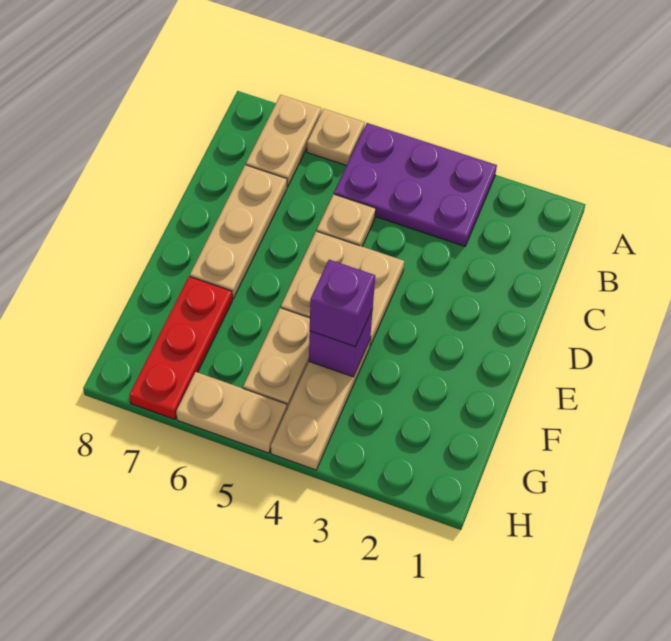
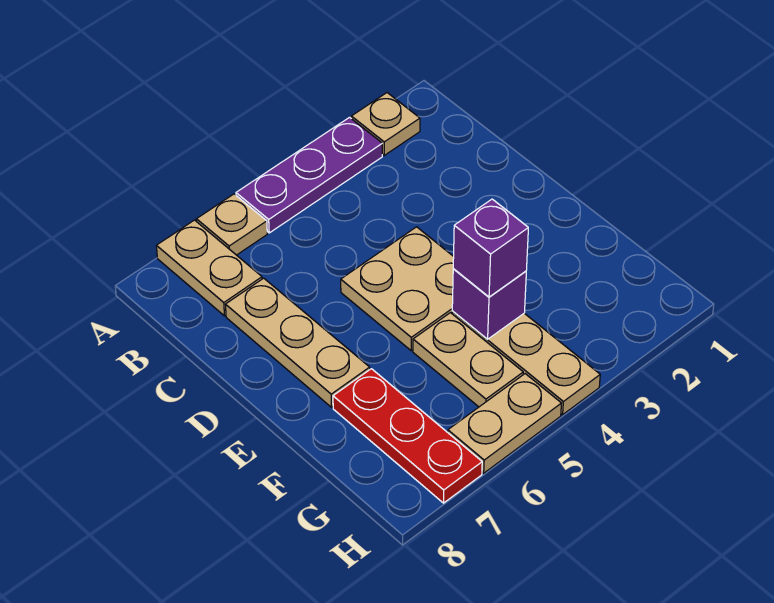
purple plate A3:B5 level 1 -> purple plate A3:A5 level 1
tan plate C5 level 1 -> tan plate A2 level 1

